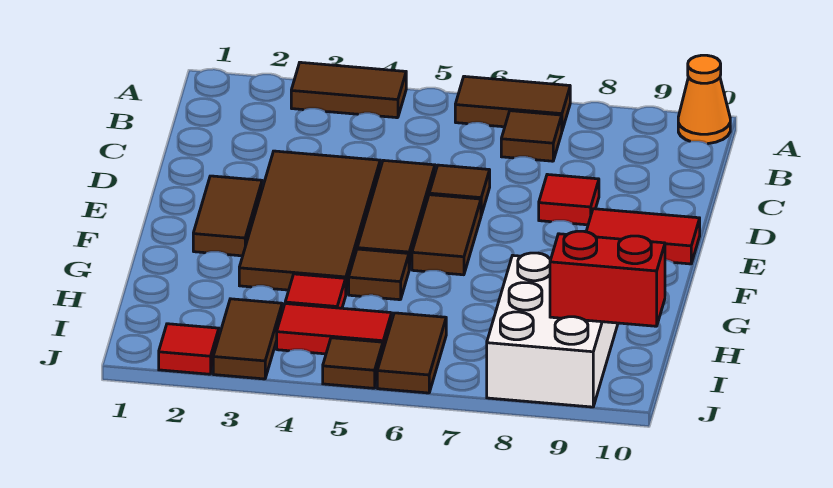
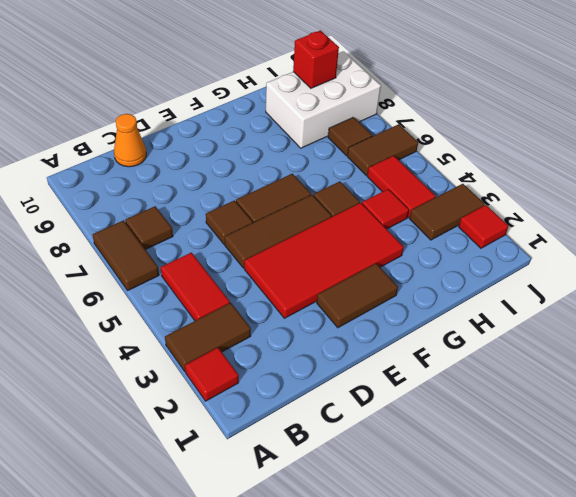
brown tile A3:A4 level 1 -> brown tile A3:B3 level 1
orange cone A10 level 1 -> orange cone C10 level 1
brown tile D3:G4 level 1 -> red tile D3:G4 level 1
red tile D8 level 1 -> red tile A2 level 1
red tile E9:E10 level 1 -> red tile B4:B5 level 1
red brick I9:I10 level 2 -> red brick I9 level 2
brown tile J5 level 1 -> brown tile I7 level 1

